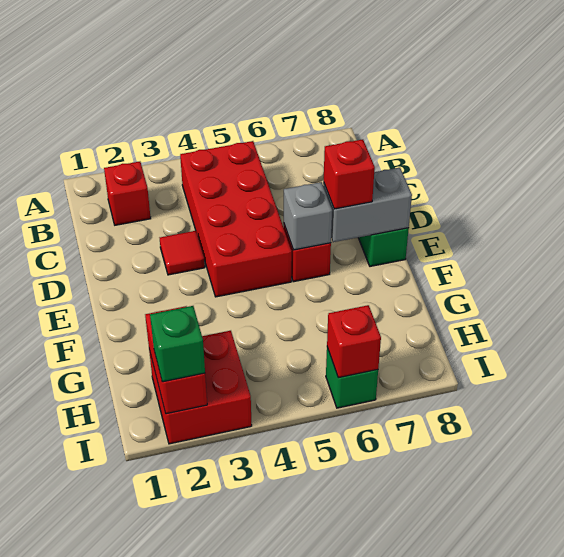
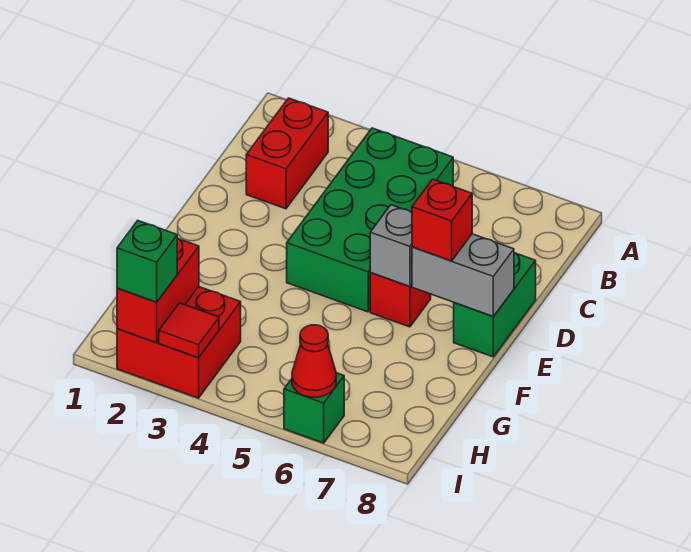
red brick B2 level 1 -> red brick B2:C2 level 1
red brick B4:E5 level 1 -> green brick B4:E5 level 1
red tile D3 level 1 -> red tile I3 level 2
red brick I6 level 2 -> red cone I6 level 2

